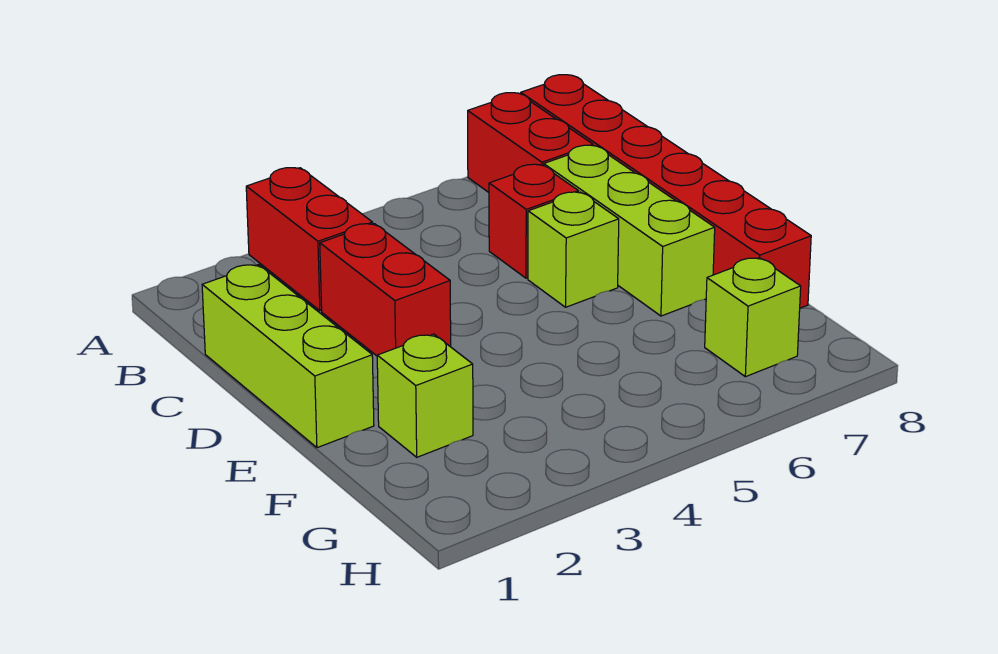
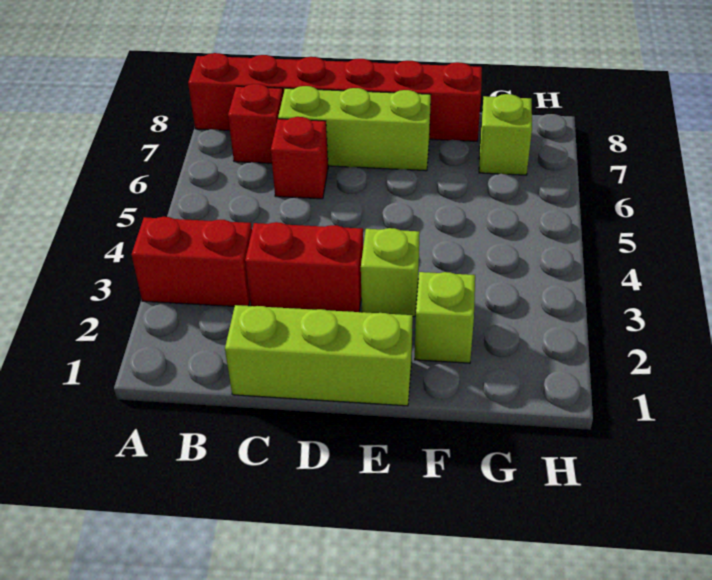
red brick A7:B7 level 1 -> red brick B7 level 1
lime brick D6 level 1 -> lime brick E3 level 1

